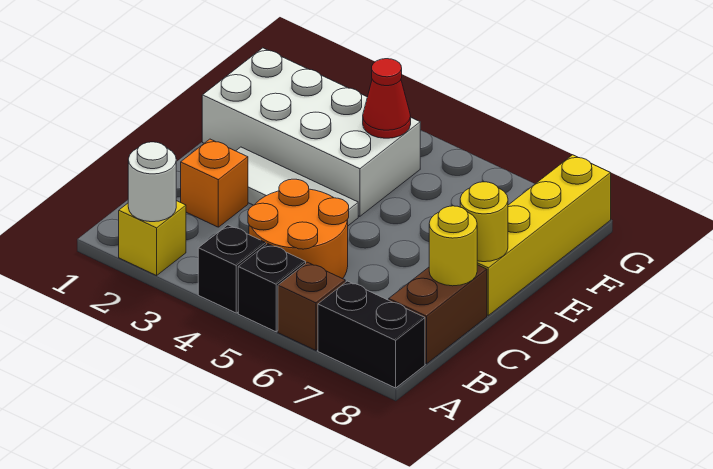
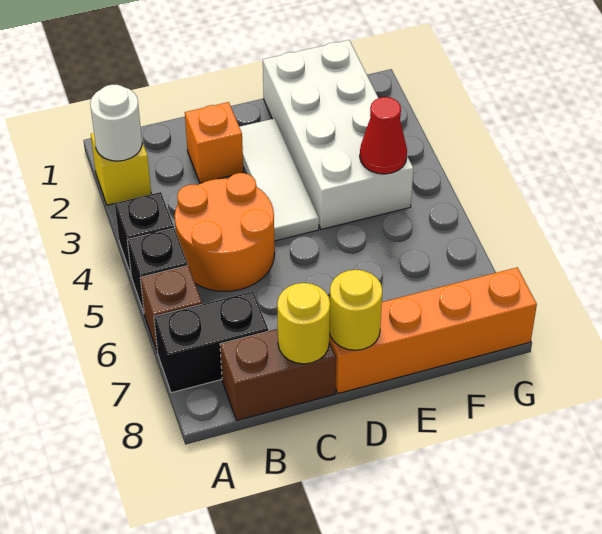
black brick A7:A8 level 1 -> black brick A7:B7 level 1
yellow brick D8:G8 level 1 -> orange brick D8:G8 level 1

